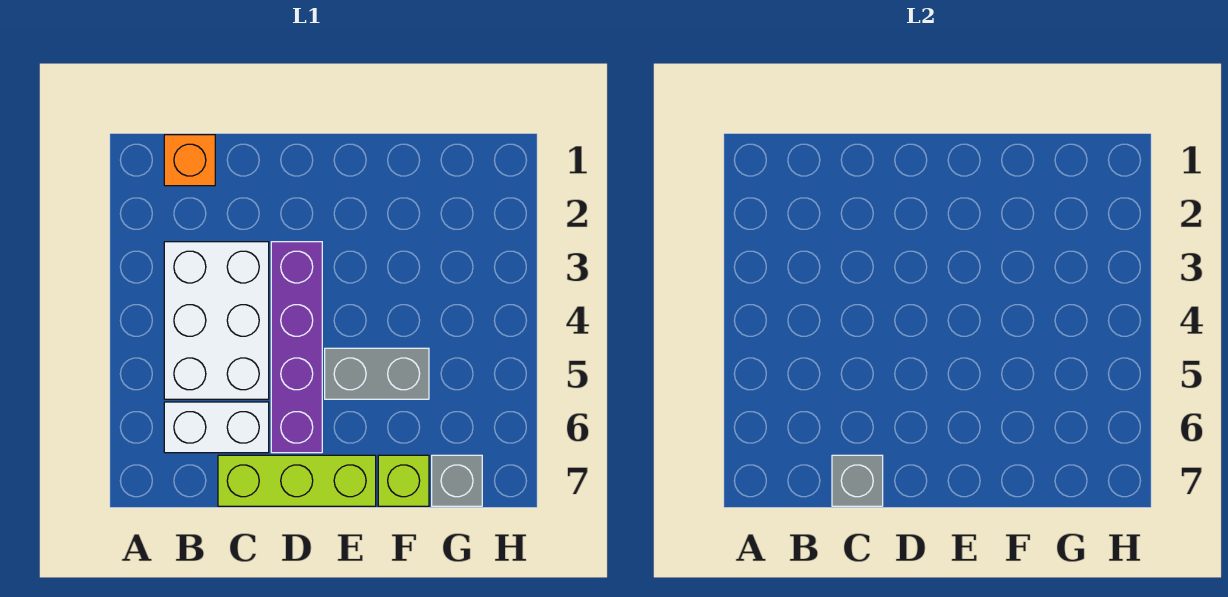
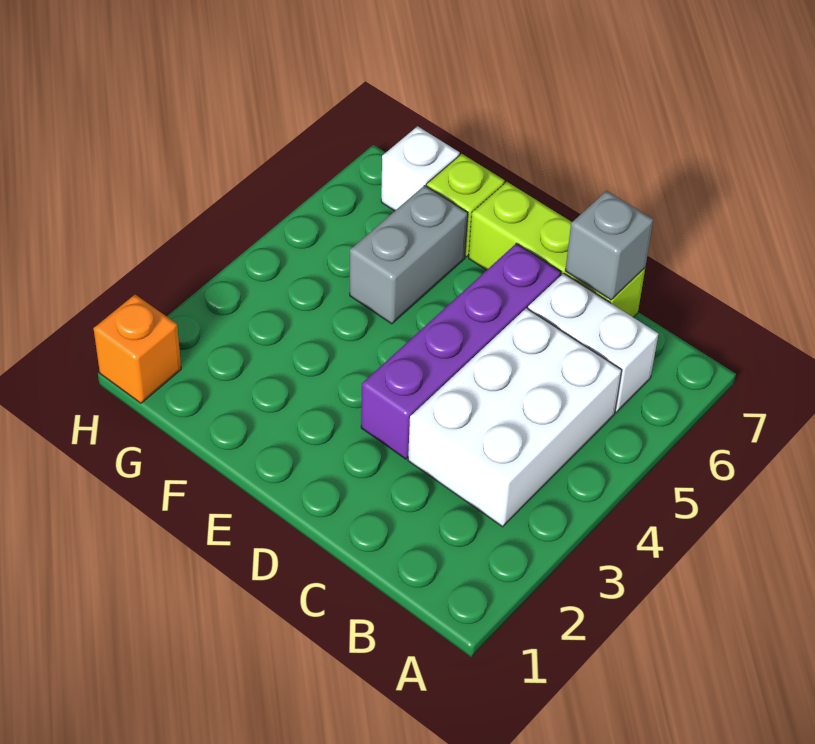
orange brick B1 level 1 -> orange brick H1 level 1
grey brick E5:F5 level 1 -> grey brick F5:F6 level 1
grey brick G7 level 1 -> white brick G7 level 1

